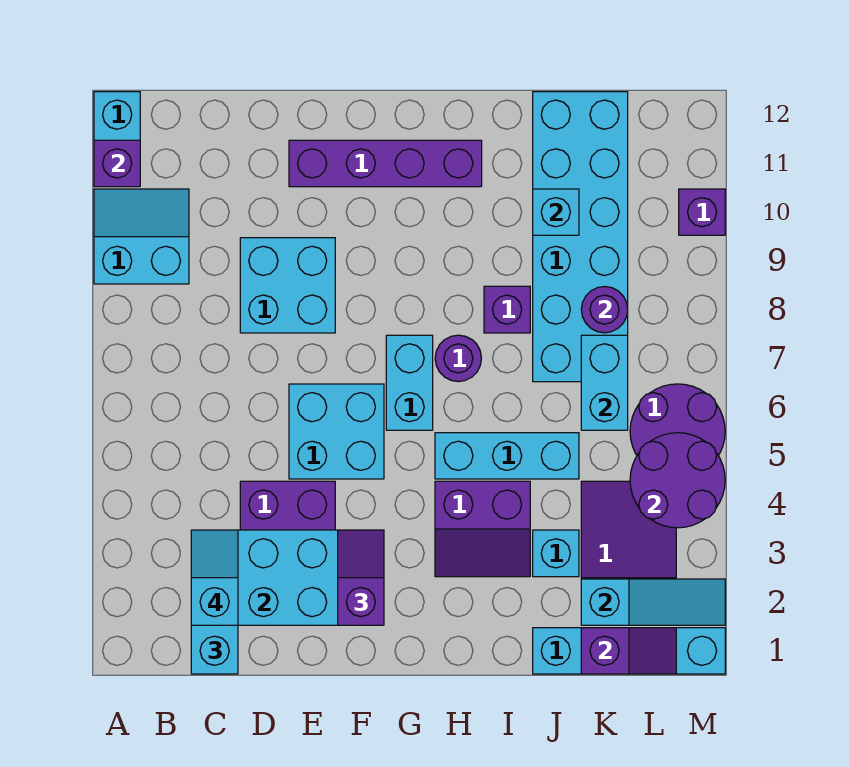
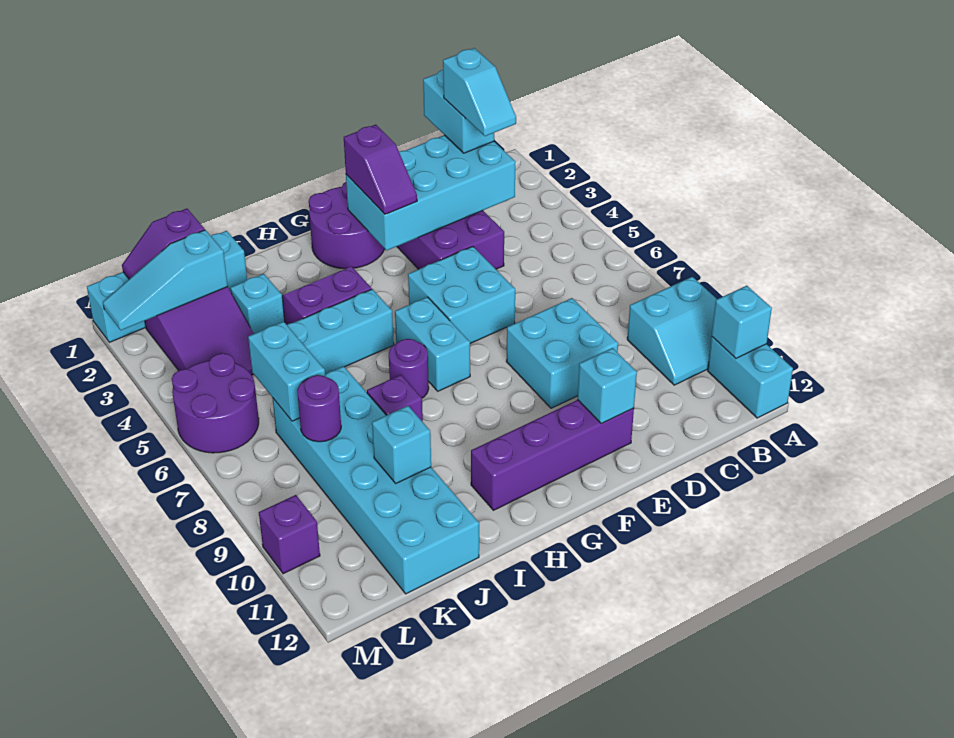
purple brick A11 level 2 -> cyan brick A11 level 2
none -> cyan brick E11 level 2
purple round brick L4:M5 level 2 -> purple round brick F1:G2 level 1

